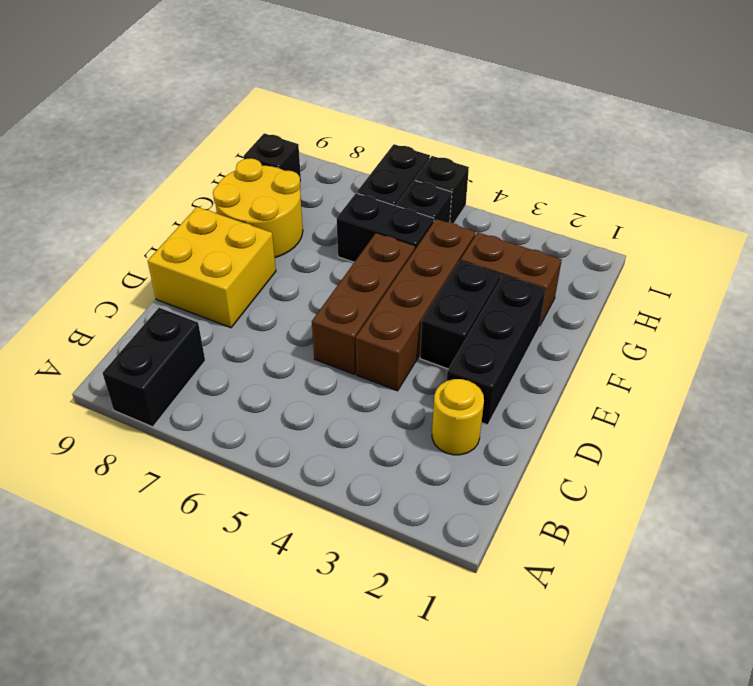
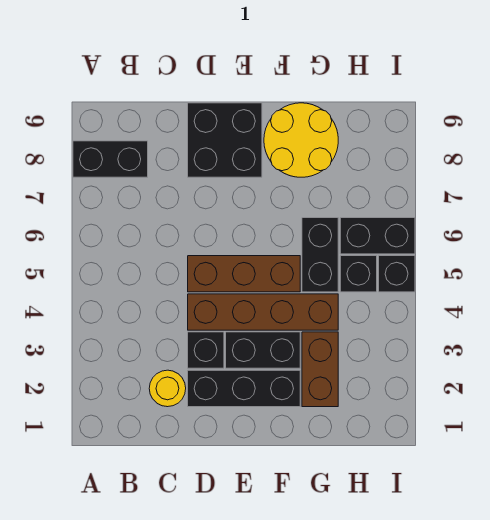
yellow brick D8:E9 level 1 -> black brick D8:E9 level 1
black brick H9 level 1 -> black brick D3 level 1

